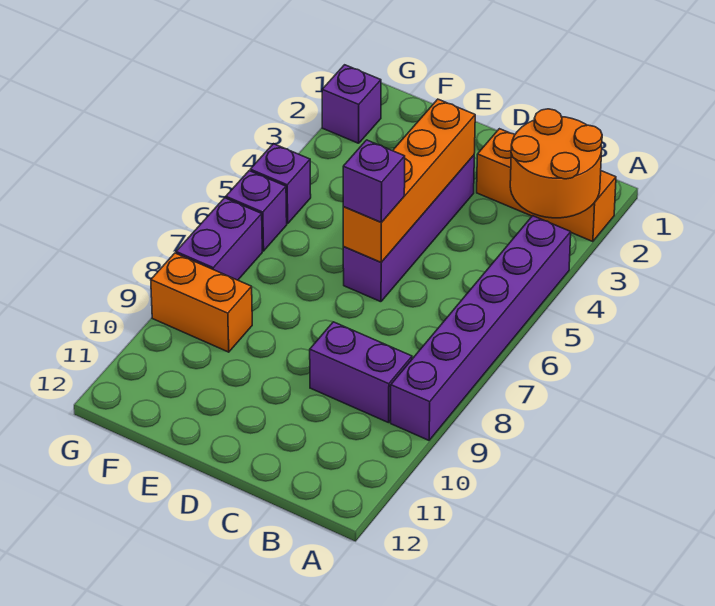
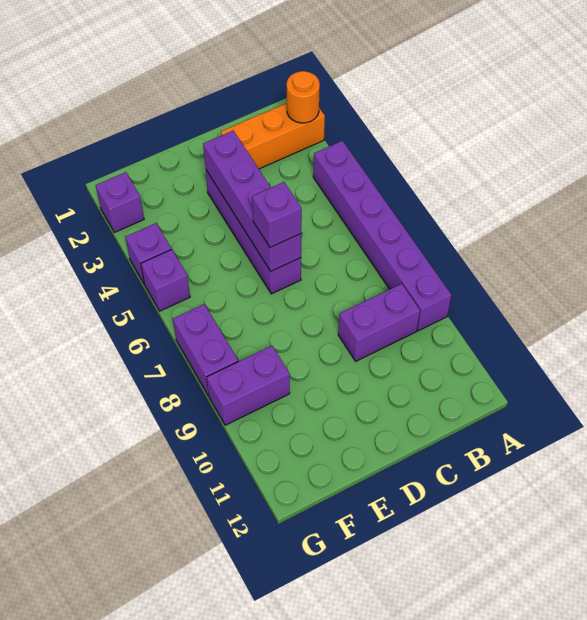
orange round brick A2:B3 level 2 -> orange round brick A2 level 2
orange brick D3:D6 level 2 -> purple brick D3:D6 level 2
orange brick F9:G9 level 1 -> purple brick F9:G9 level 1
purple brick G6 level 1 -> purple brick G4 level 1

